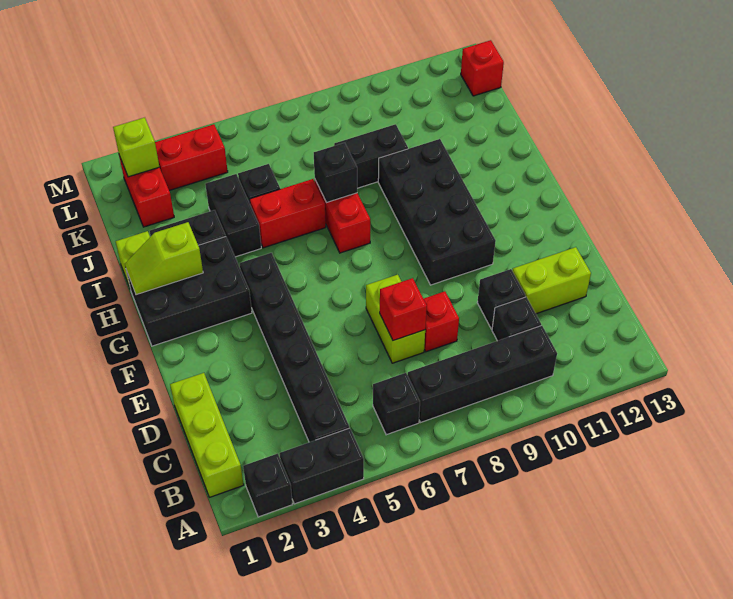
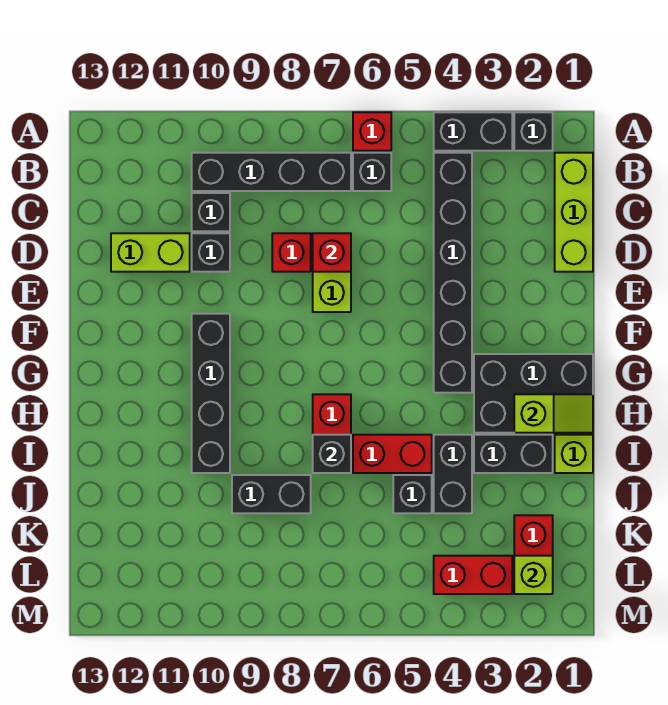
black brick F9:I10 level 1 -> black brick F10:I10 level 1
red brick L13 level 1 -> red brick A6 level 1

